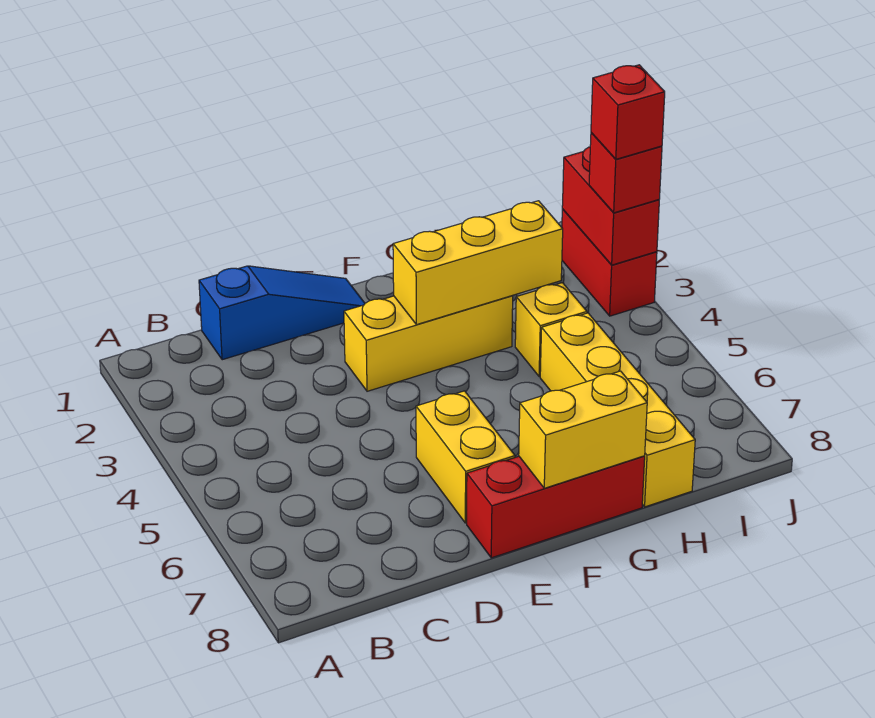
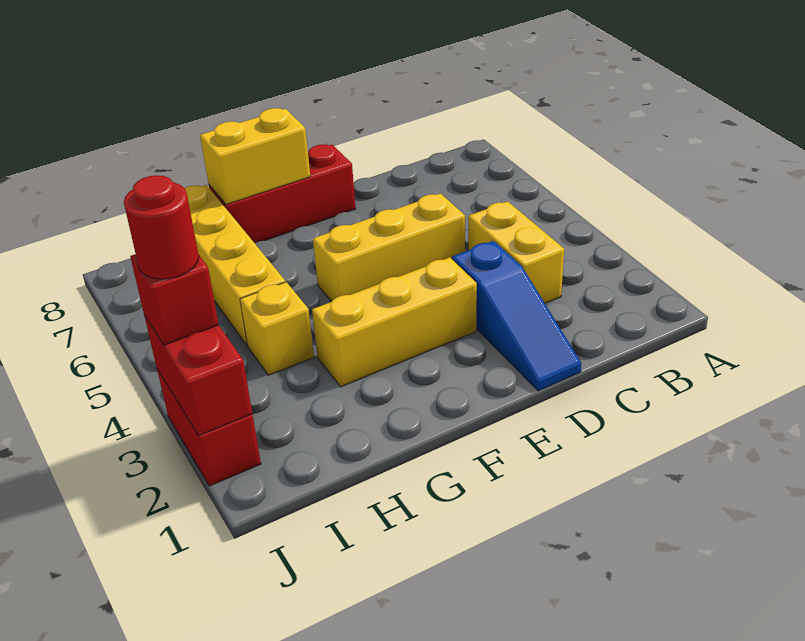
blue slope C1:E1 level 1 top C -> blue slope D1:D3 level 1 top 3
yellow brick E6:E7 level 1 -> yellow brick C3:C4 level 1
yellow brick F3:H3 level 2 -> yellow brick D5:F5 level 1
red brick J3 level 4 -> red round brick J3 level 4

